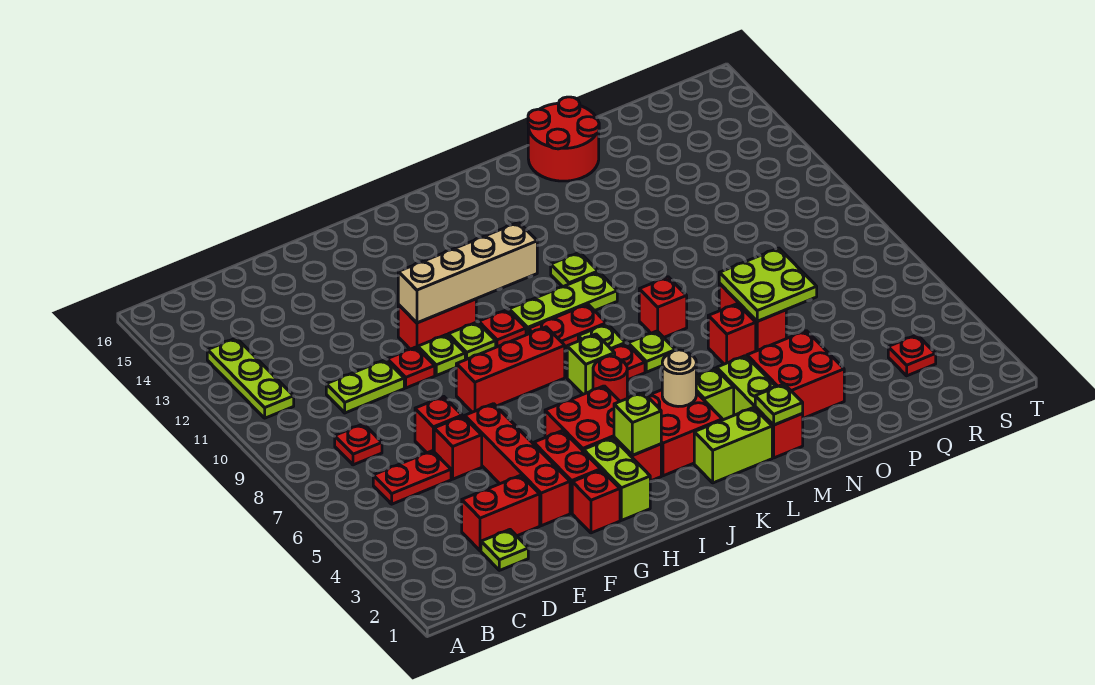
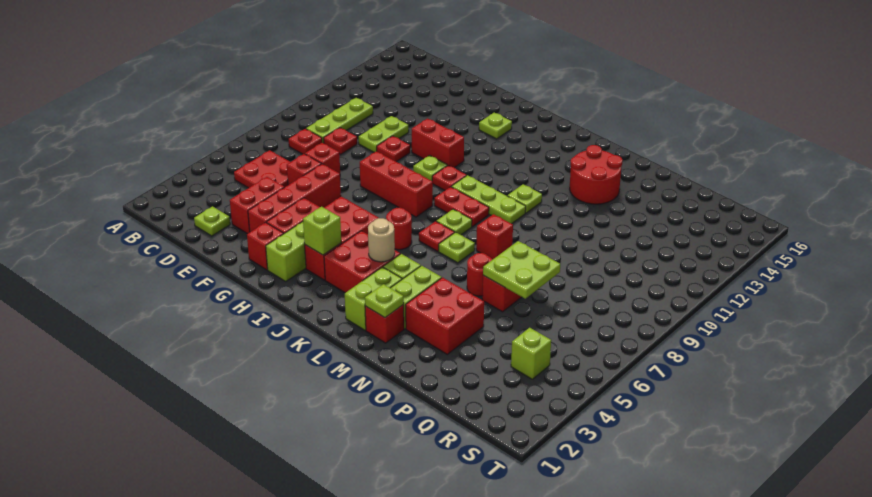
lime plate B11:B13 level 1 -> lime plate C9:C11 level 1
red plate C6:D6 level 1 -> red plate C5:D6 level 1
red brick D3:E3 level 1 -> red brick E3:E4 level 1
lime plate D10:E10 level 1 -> lime plate E10:E11 level 1
lime plate G10 level 1 -> lime plate H14 level 1
tan brick G11:J11 level 2 -> none
lime brick J7 level 1 -> lime brick R4 level 1
lime brick K2:L2 level 1 -> lime brick L2:L3 level 1
red brick N6 level 1 -> red round brick N6 level 1
red round brick N15:O16 level 1 -> red round brick M13:N14 level 1
red plate R3 level 1 -> red plate D9 level 1

